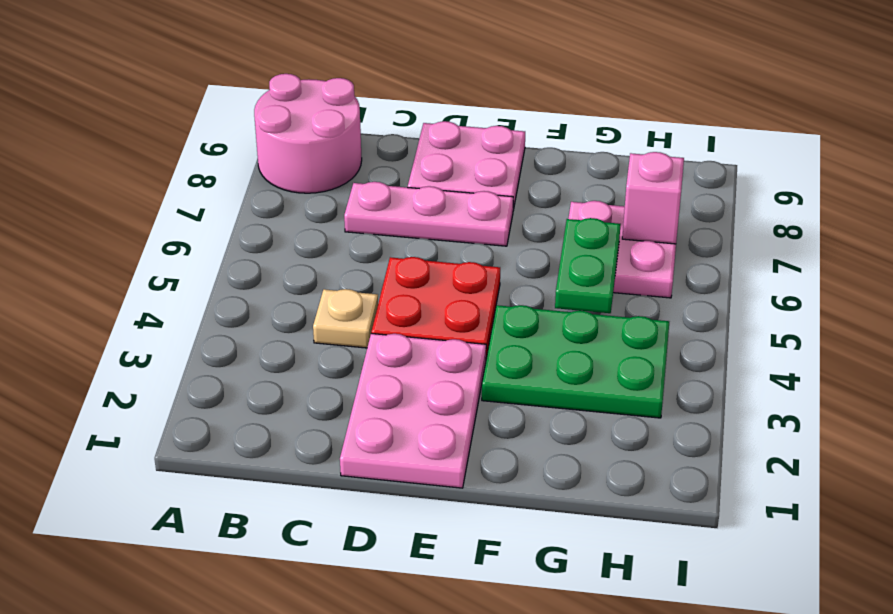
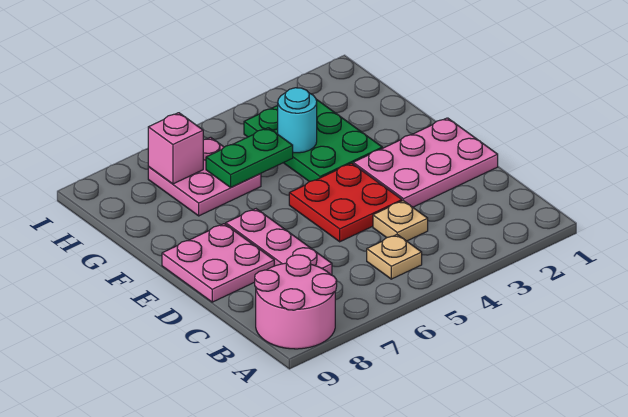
none -> tan plate B5 level 1
none -> cyan round brick G4 level 2

